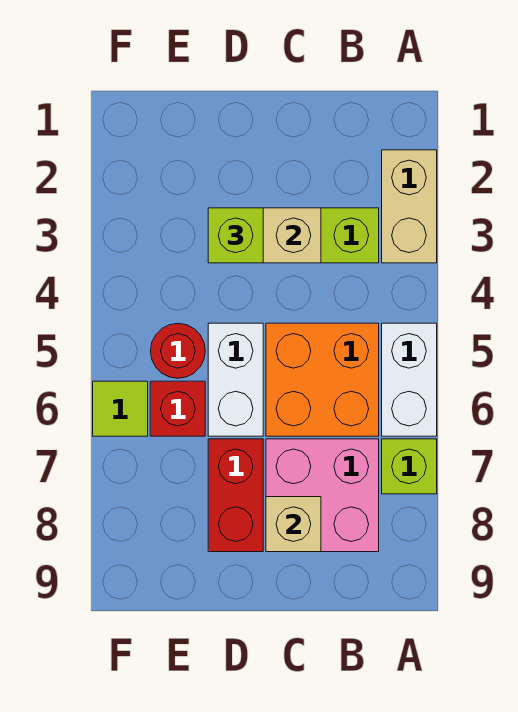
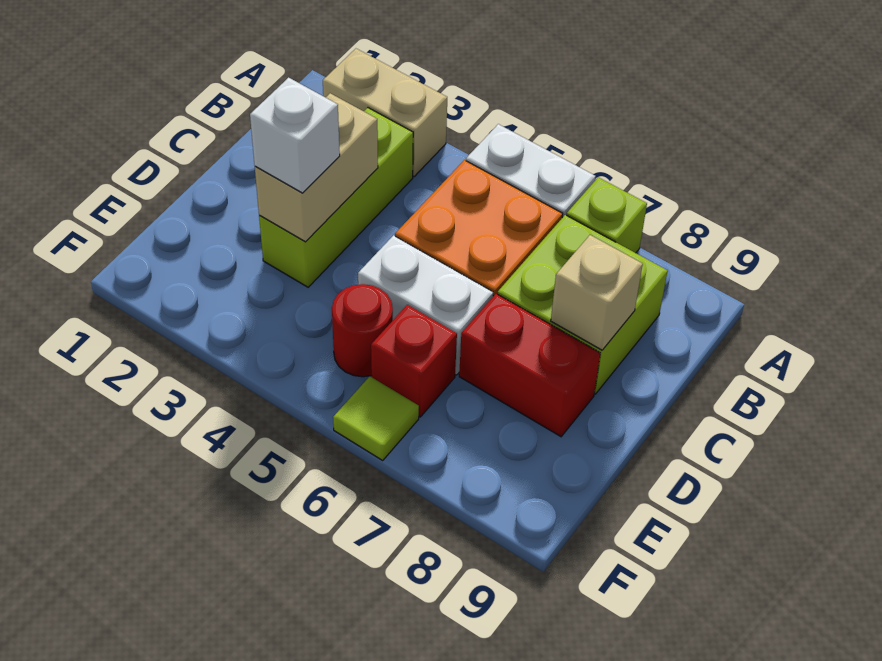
pink brick B7:C8 level 1 -> lime brick B7:C8 level 1
lime brick D3 level 3 -> white brick D3 level 3

